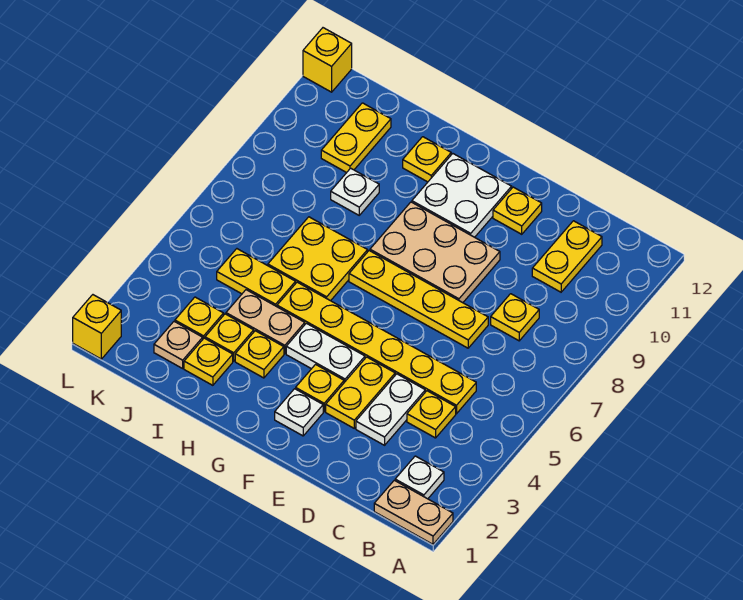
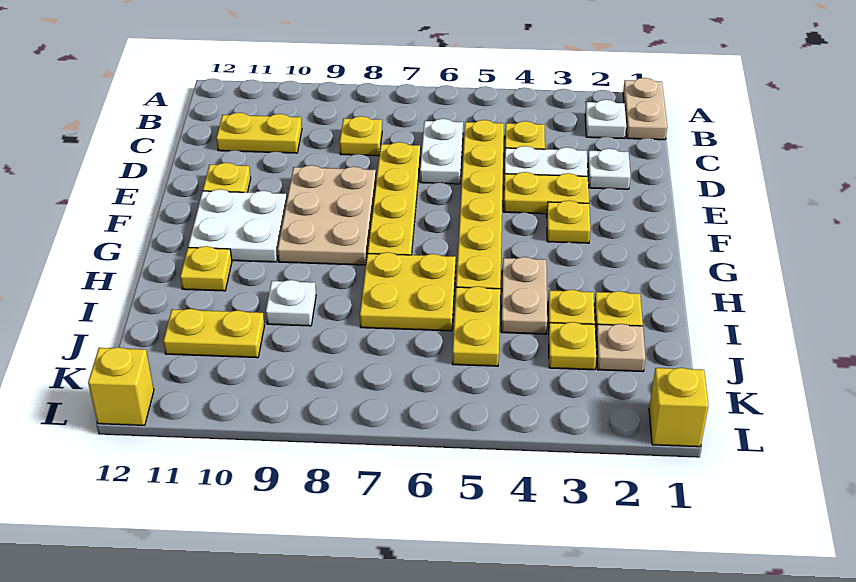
white plate F2 level 1 -> white plate D2 level 1
white plate F4:G4 level 1 -> white plate C6:D6 level 1
yellow plate H3 level 1 -> none

